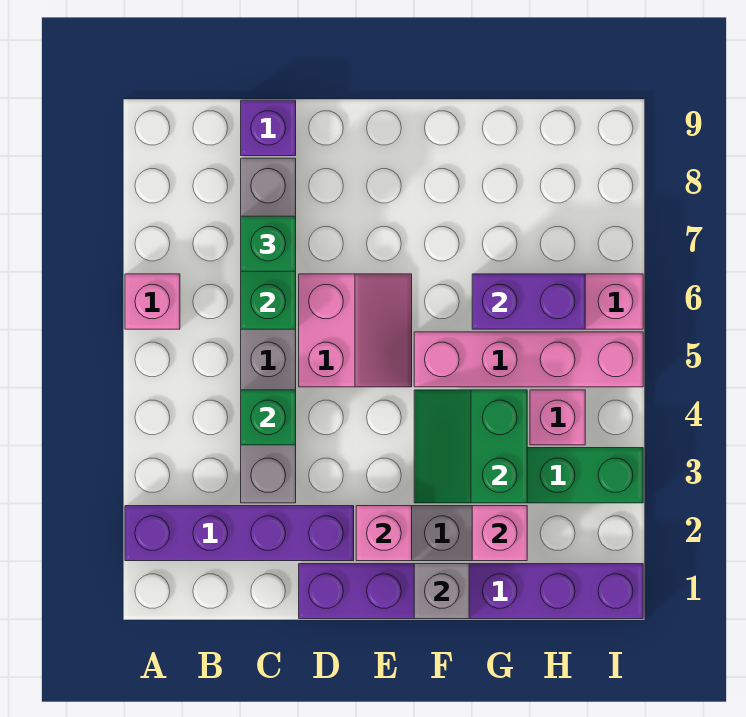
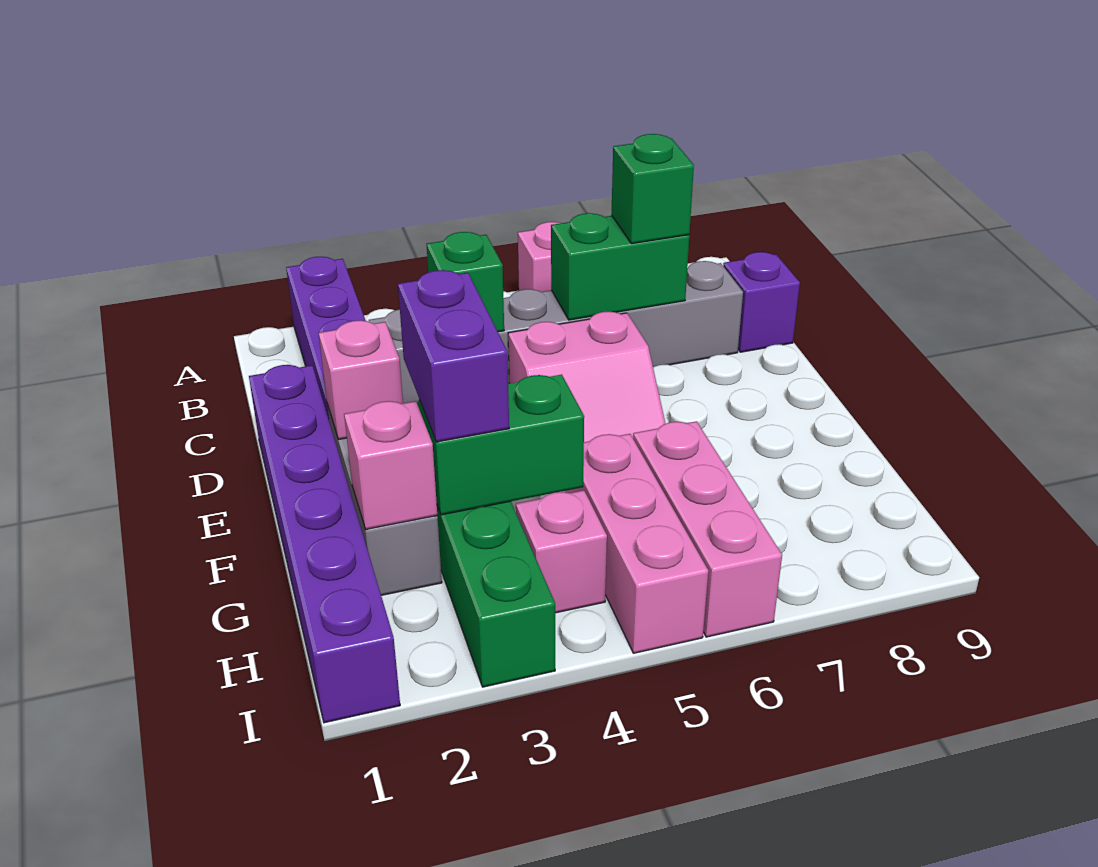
grey brick F1 level 2 -> none
pink brick F5:I5 level 1 -> pink brick G5:I5 level 1
purple brick G6:H6 level 2 -> purple brick F3:G3 level 3

